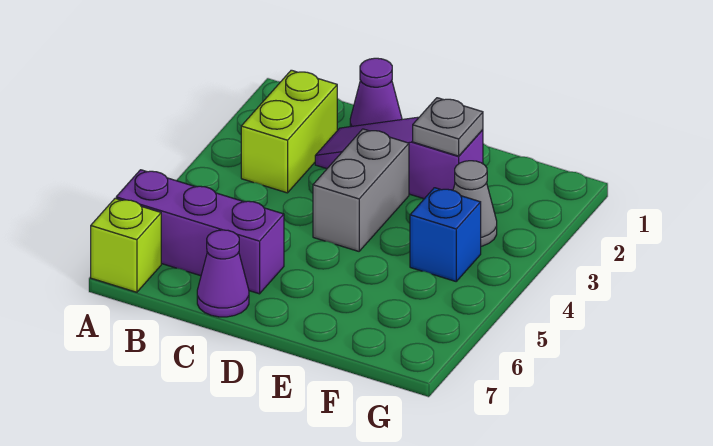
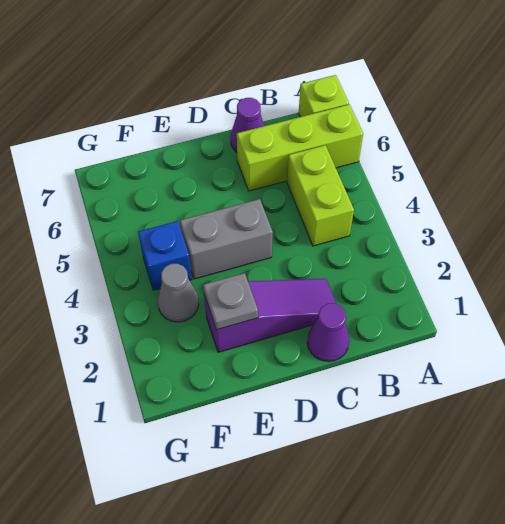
purple brick A6:C6 level 1 -> lime brick A6:C6 level 1
lime brick B2:B3 level 1 -> lime brick B4:B5 level 1
grey brick D3:D4 level 1 -> grey brick D4:E4 level 1

